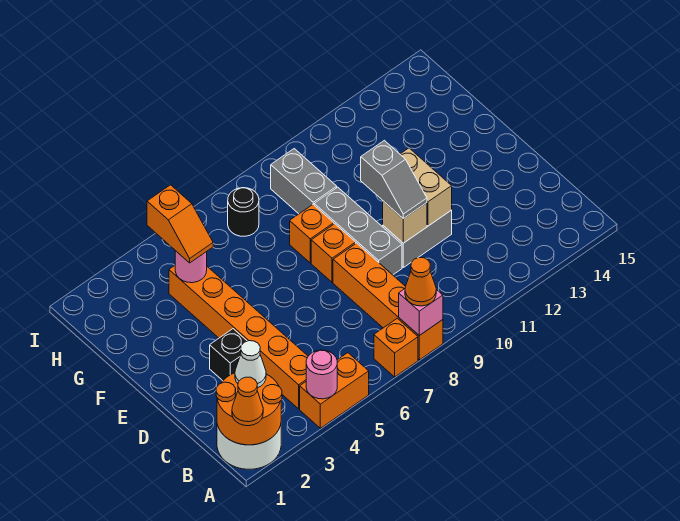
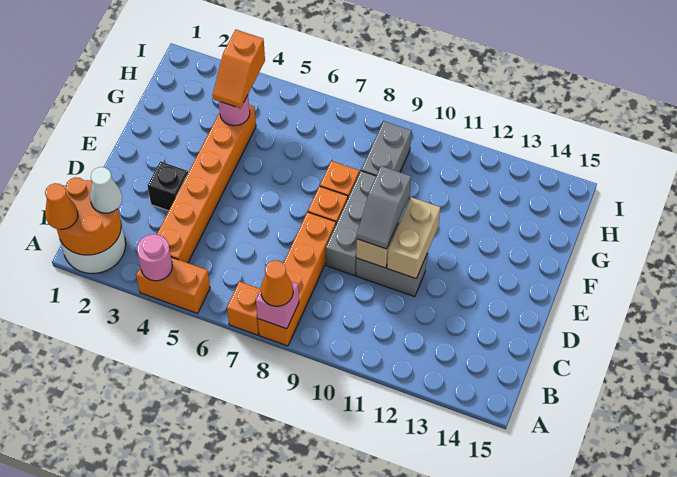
black round brick H7 level 1 -> none

